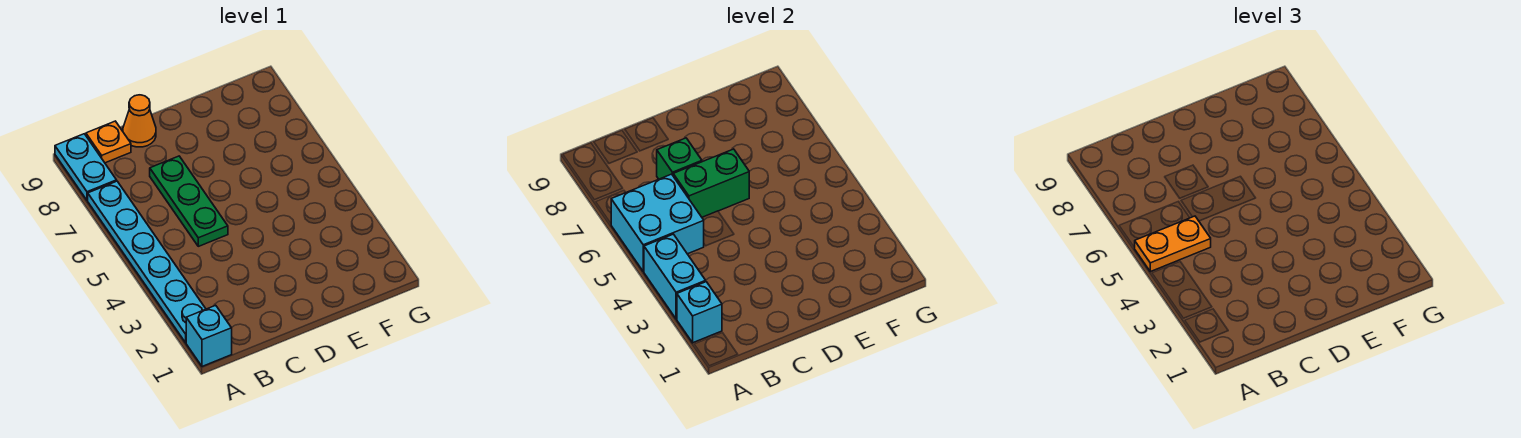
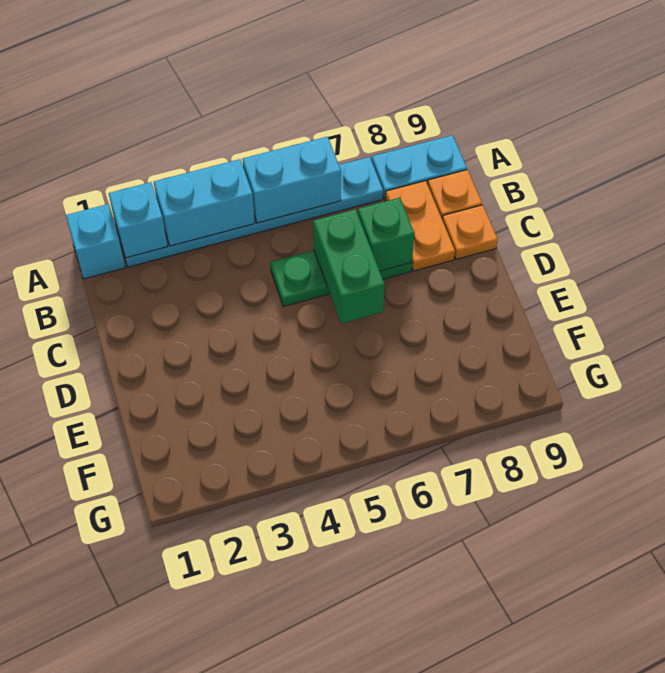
cyan brick A5:B6 level 2 -> cyan brick A5:A6 level 2
orange plate A5:B5 level 3 -> orange plate B8:C8 level 1
orange cone C9 level 1 -> orange plate C9 level 1

